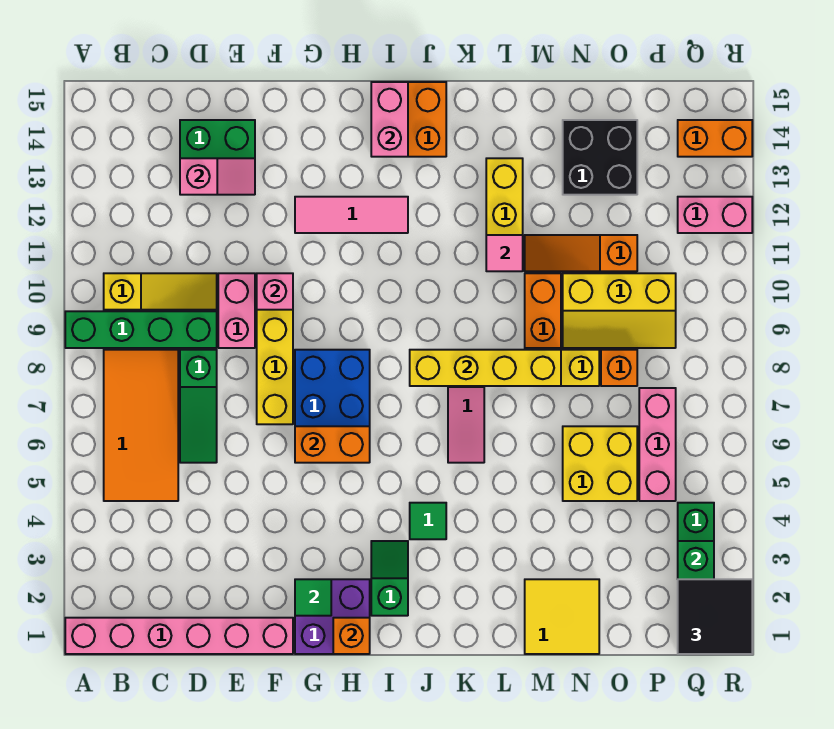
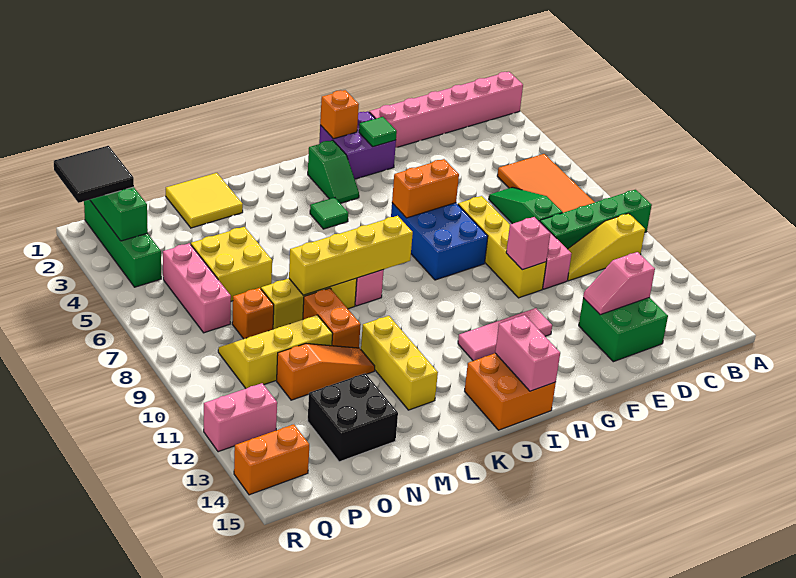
pink tile L11 level 2 -> none

